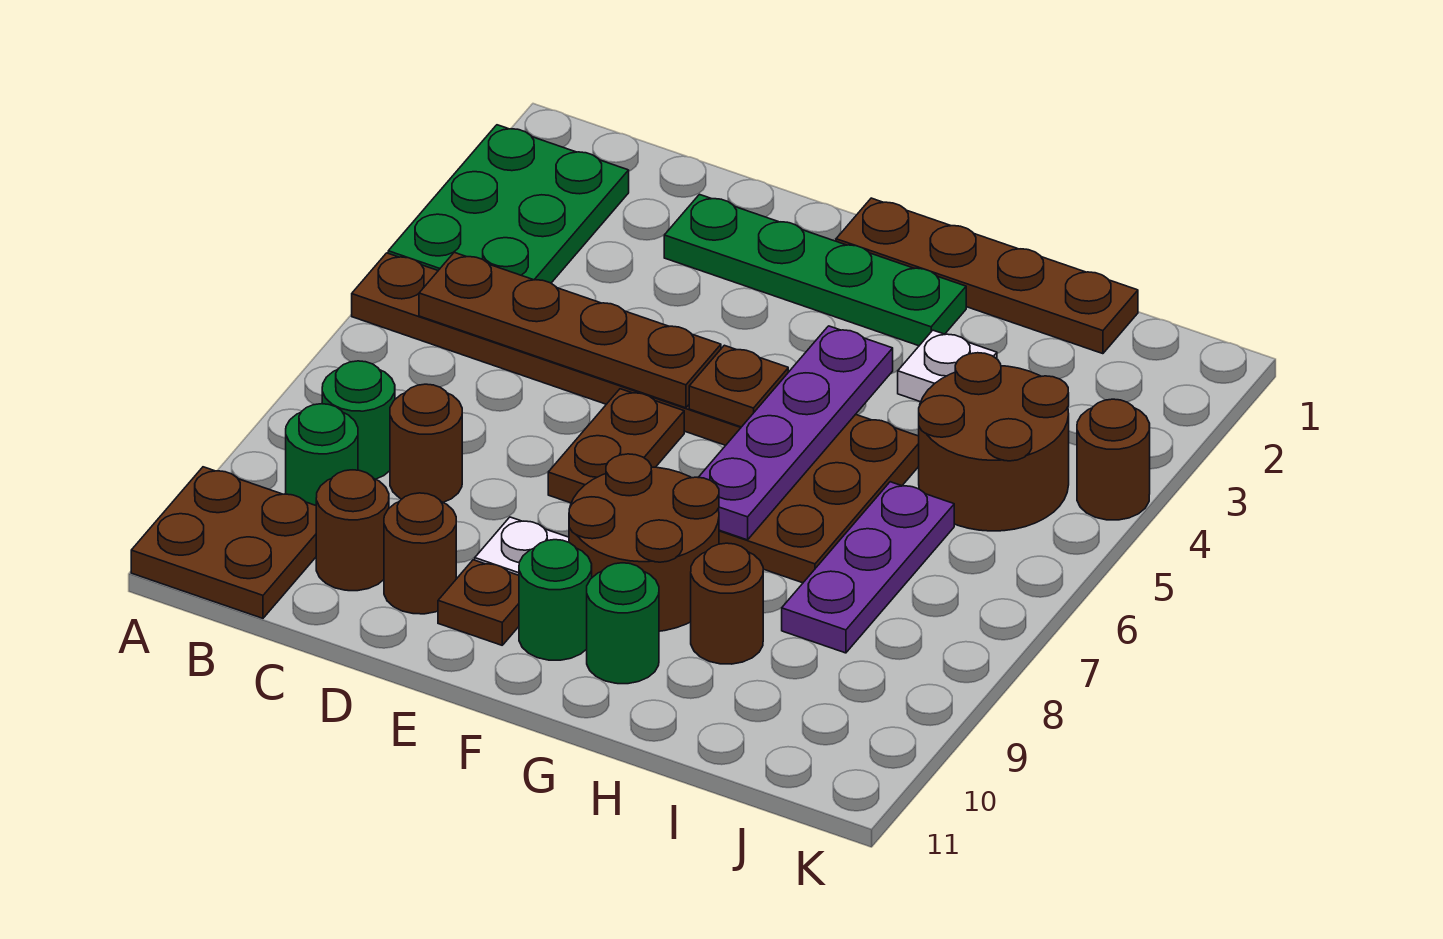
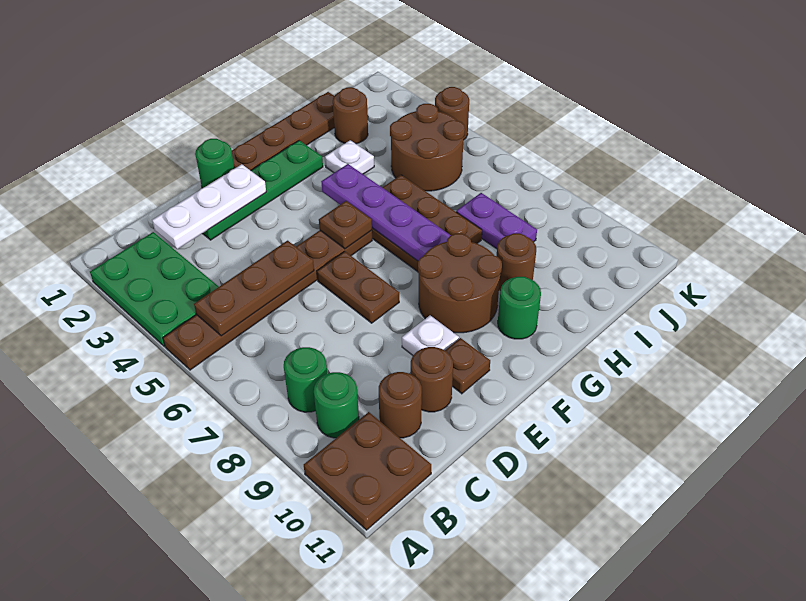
brown plate B5:E5 level 2 -> brown plate B5:D5 level 2
none -> white plate C2:E2 level 2
brown round brick C8 level 1 -> brown round brick I2 level 1
green round brick F10 level 1 -> green round brick E1 level 1
purple plate I6:I8 level 1 -> purple plate I7:I8 level 1

